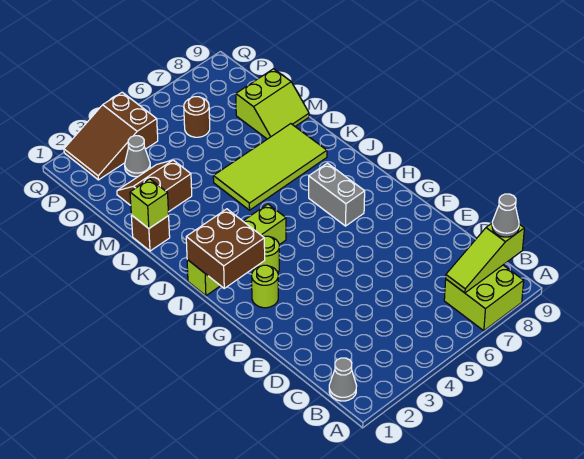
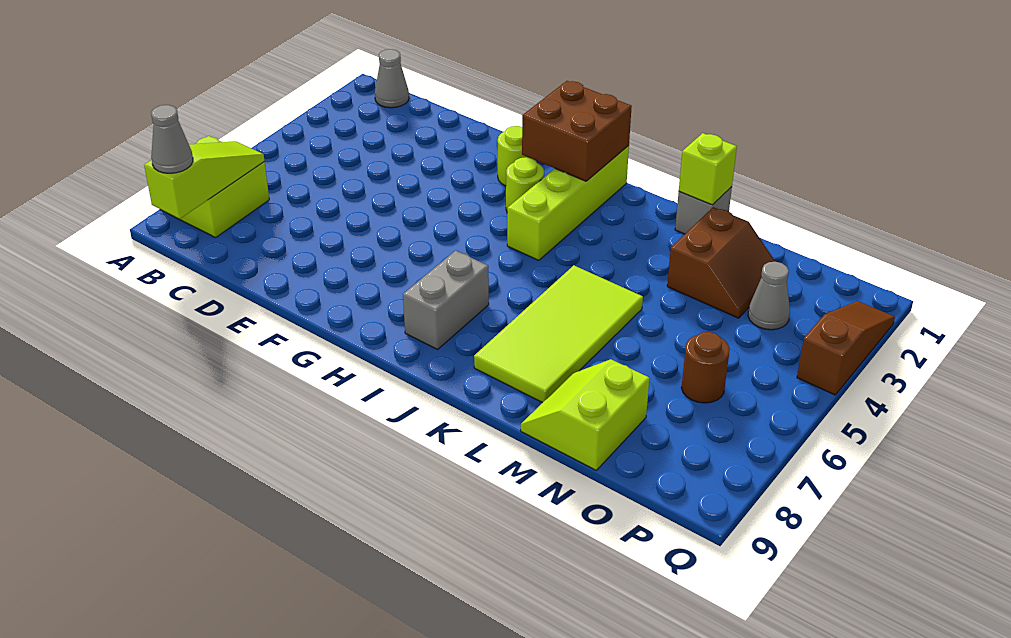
grey brick H7:I7 level 1 -> grey brick I7:I8 level 1
brown brick L1 level 1 -> grey brick L1 level 1
brown slope P2:Q4 level 1 top 4 -> brown slope Q2:Q4 level 1 top 4

